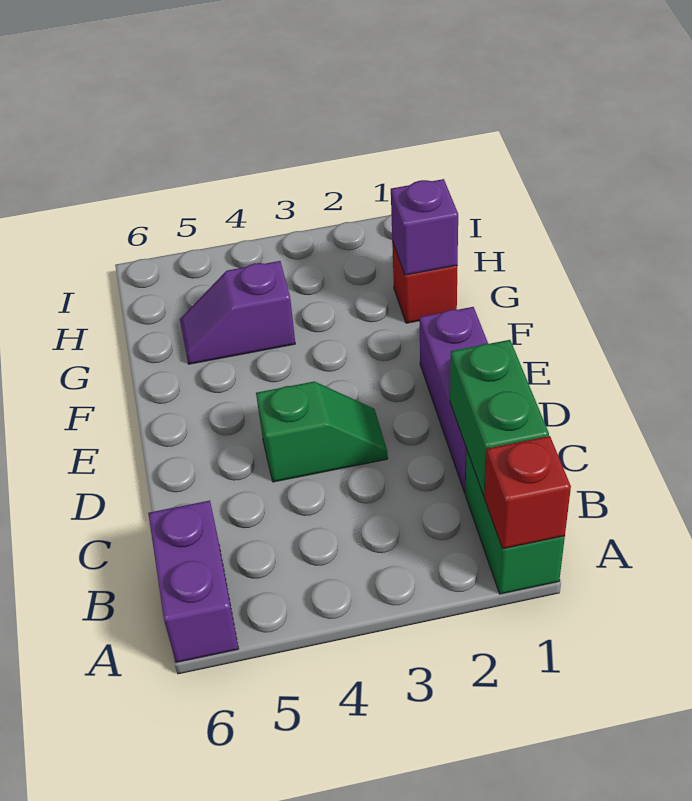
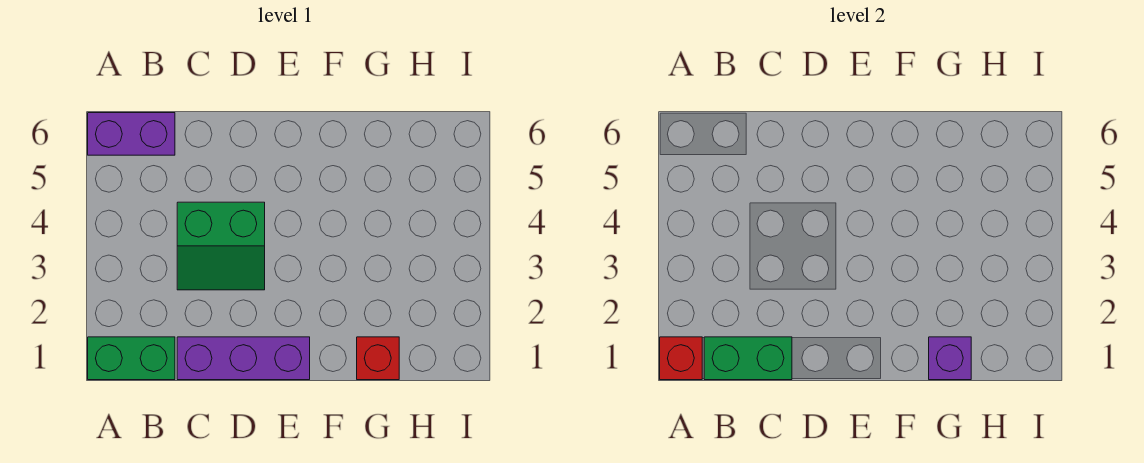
green slope D3:D4 level 1 top 4 -> green slope C3:D4 level 1 top 4
purple slope G4:G5 level 1 top 4 -> none

